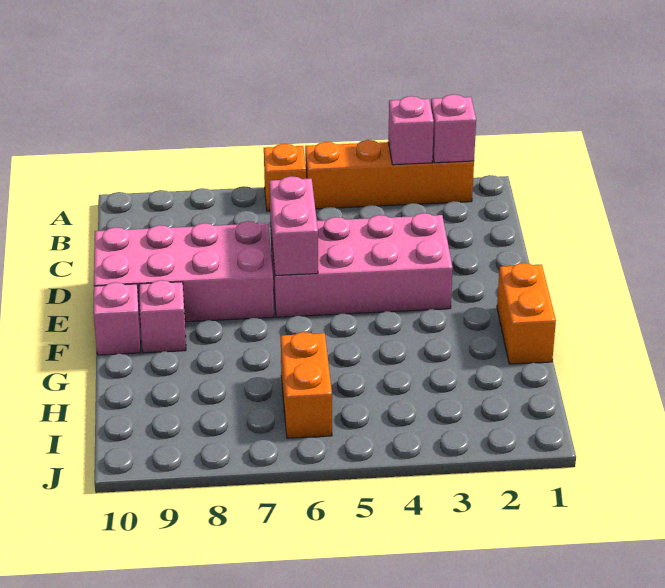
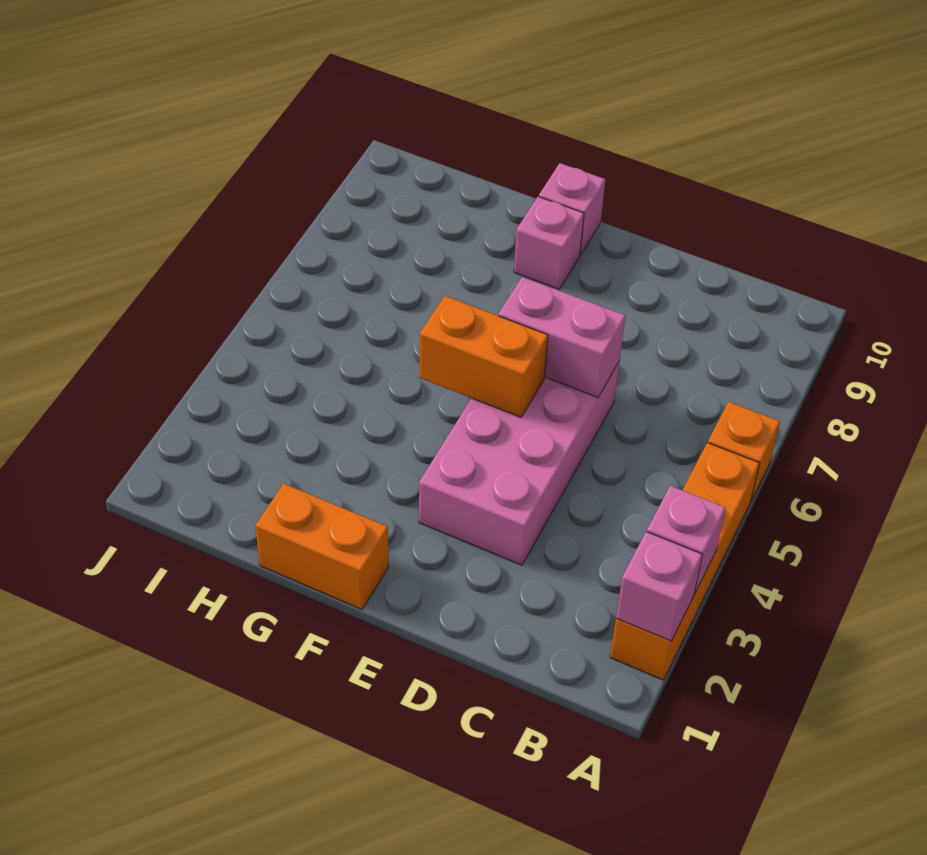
pink brick D7:E10 level 1 -> none
orange brick H6:I6 level 1 -> orange brick E5:F5 level 2

